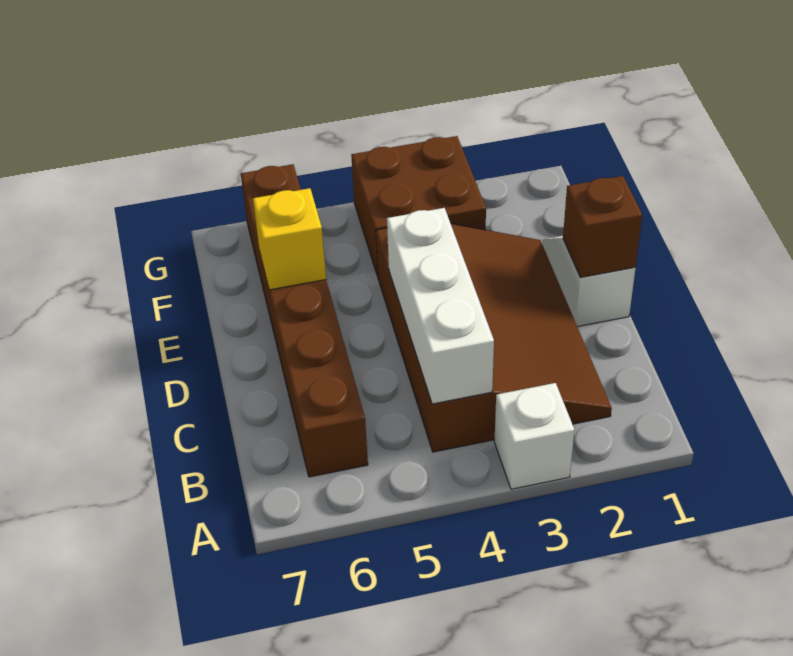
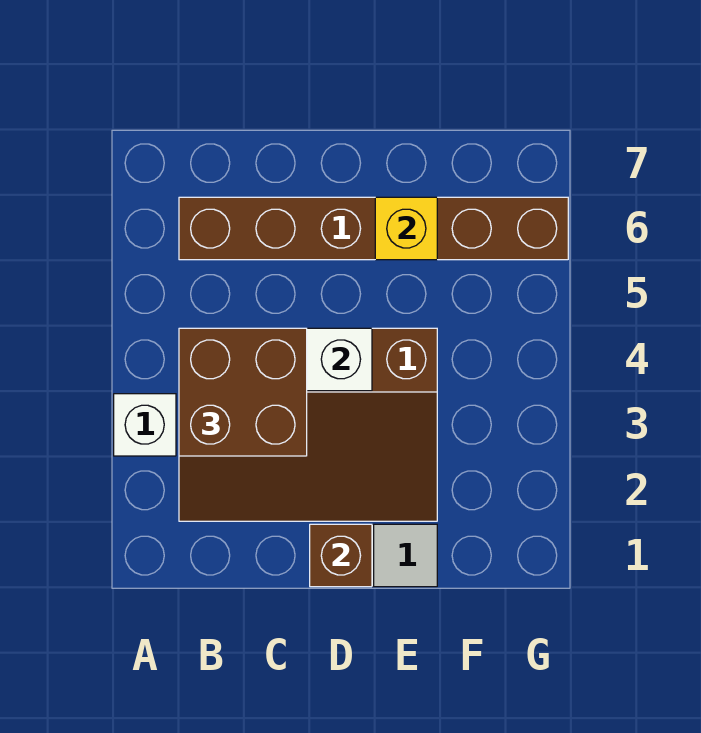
brown brick F3:G4 level 1 -> brown brick B3:C4 level 3

